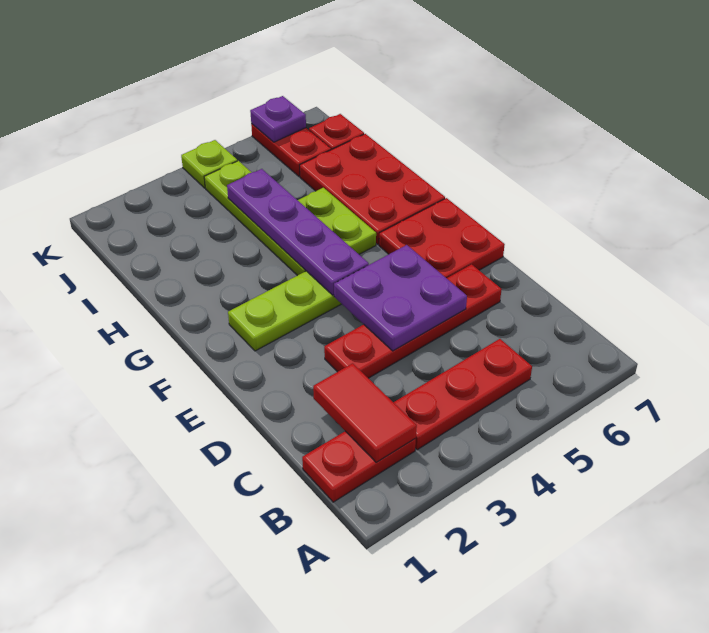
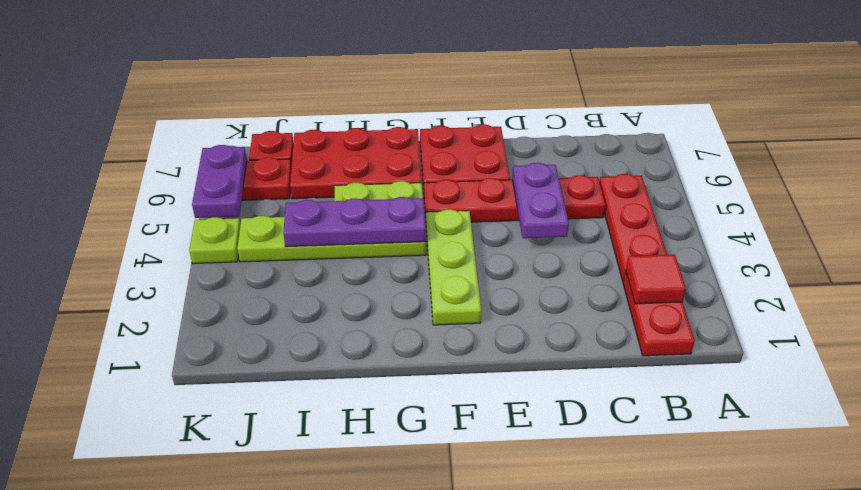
red tile B2:C2 level 2 -> red tile B2 level 2
red plate D3:D6 level 1 -> red plate C5:F5 level 1
purple plate D4:E5 level 2 -> purple plate D4:D5 level 2
purple plate F4:I4 level 2 -> purple plate G4:I4 level 2
purple plate K6 level 2 -> purple plate K5:K6 level 2

